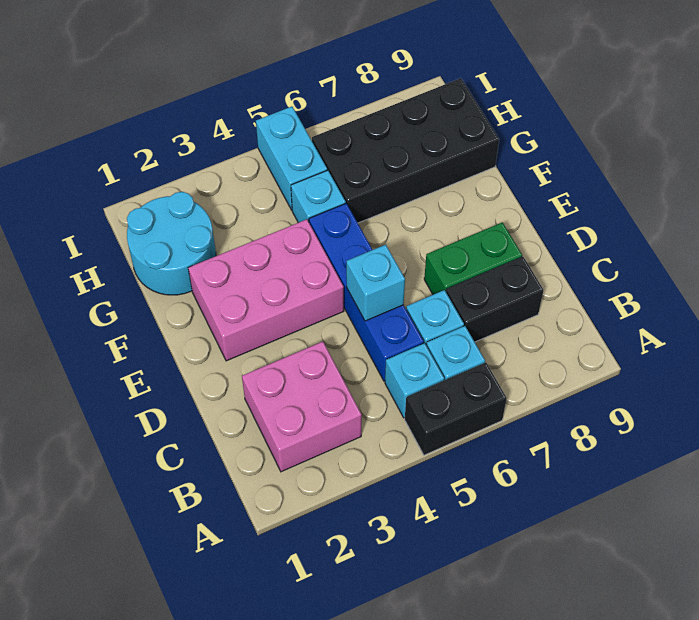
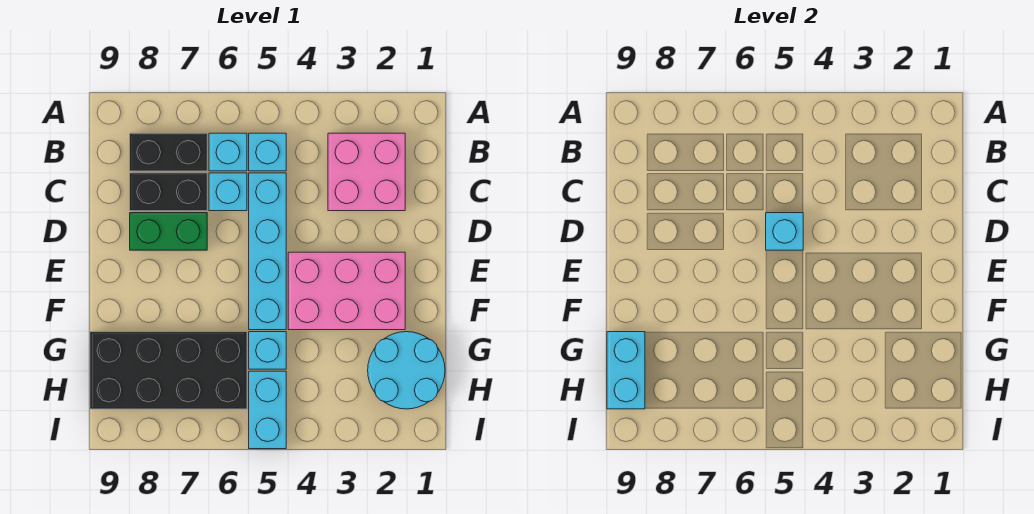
black brick A5:A6 level 1 -> black brick B7:B8 level 1
blue brick C5:F5 level 1 -> cyan brick C5:F5 level 1
none -> cyan brick G9:H9 level 2

